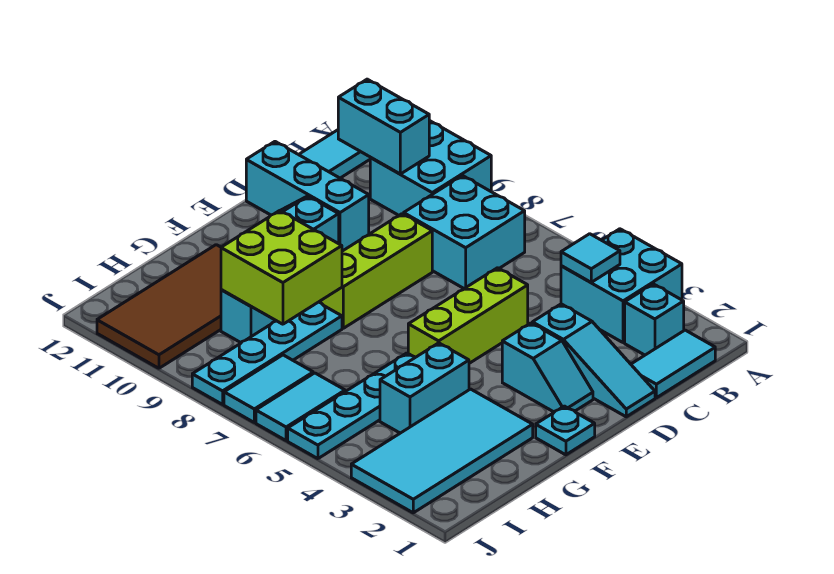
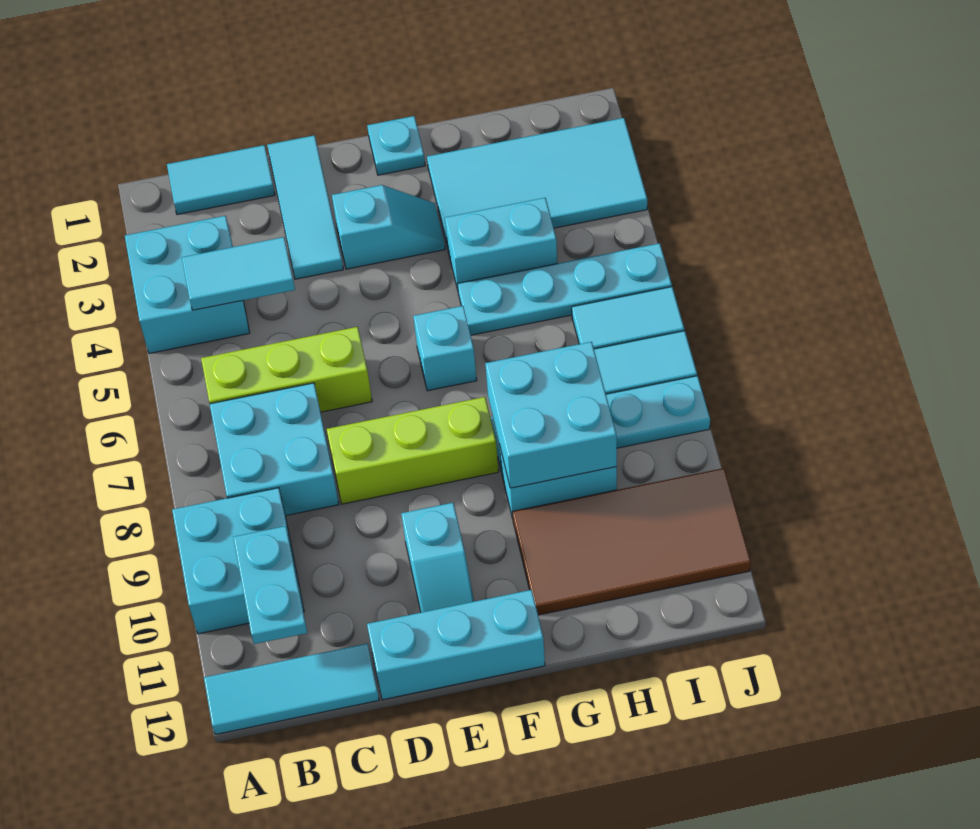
cyan brick B2 level 1 -> cyan brick F6 level 1
cyan tile B4 level 2 -> cyan tile B4:C4 level 2
cyan brick B10:B11 level 2 -> cyan plate B10:B11 level 2
cyan slope D1:D3 level 1 top 3 -> cyan tile D1:D3 level 1
lime brick D5:F5 level 1 -> lime brick B6:D6 level 1
cyan brick D10:D12 level 1 -> cyan brick D12:F12 level 1
cyan slope E2:E3 level 1 top 3 -> cyan slope E3:F3 level 1 top E
lime brick G8:H9 level 2 -> cyan brick G8:H9 level 2

